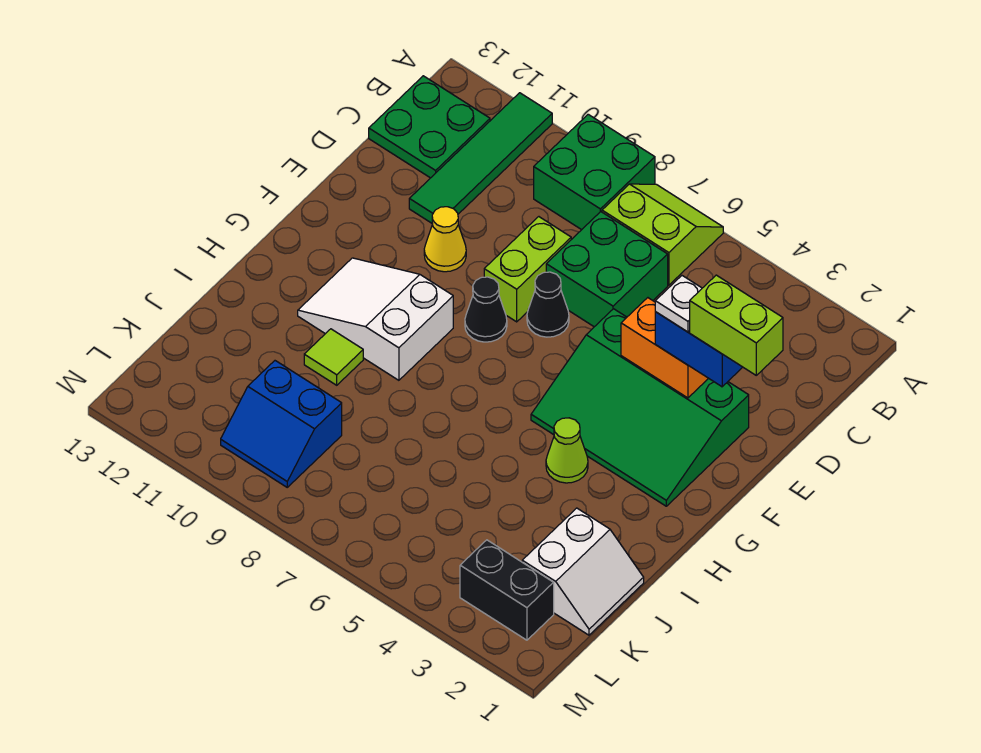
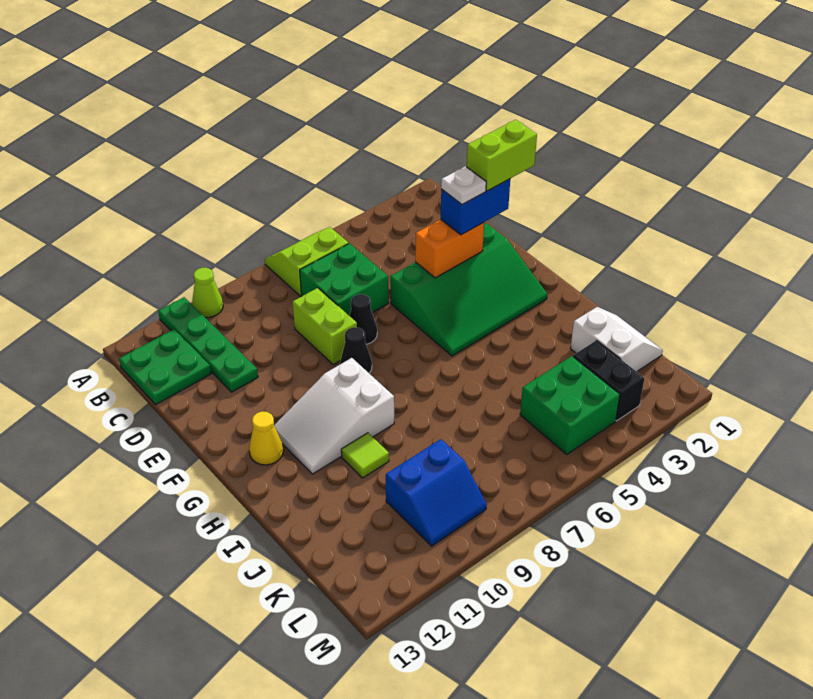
green brick A8:B9 level 1 -> green brick K4:L5 level 1
green tile A11:D11 level 1 -> green plate A11:D11 level 1
yellow cone E10 level 1 -> yellow cone G12 level 1
lime cone H4 level 1 -> lime cone A10 level 1
black brick L2:L3 level 1 -> black brick K3:L3 level 1

